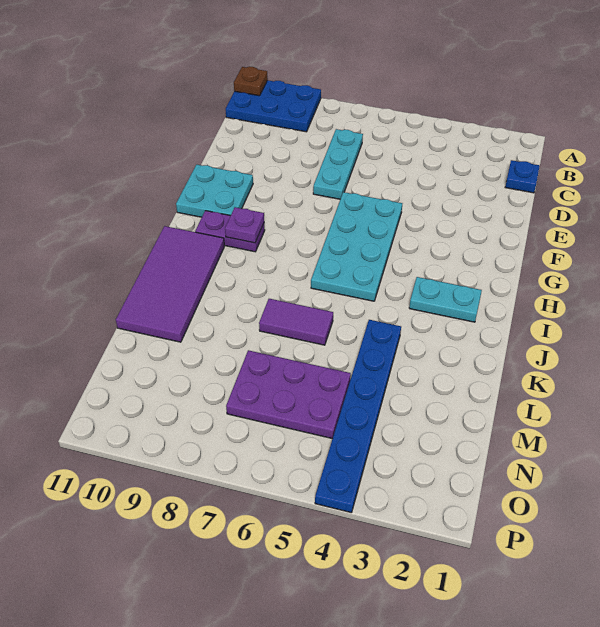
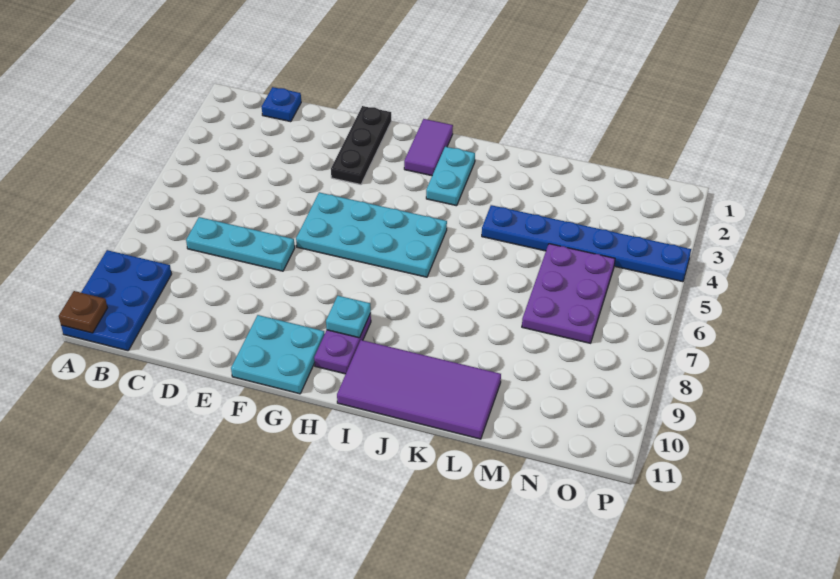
none -> black plate F1:F3 level 1
purple plate H9 level 2 -> cyan plate H9 level 2
purple tile K6:K7 level 1 -> purple tile H1:H2 level 1

